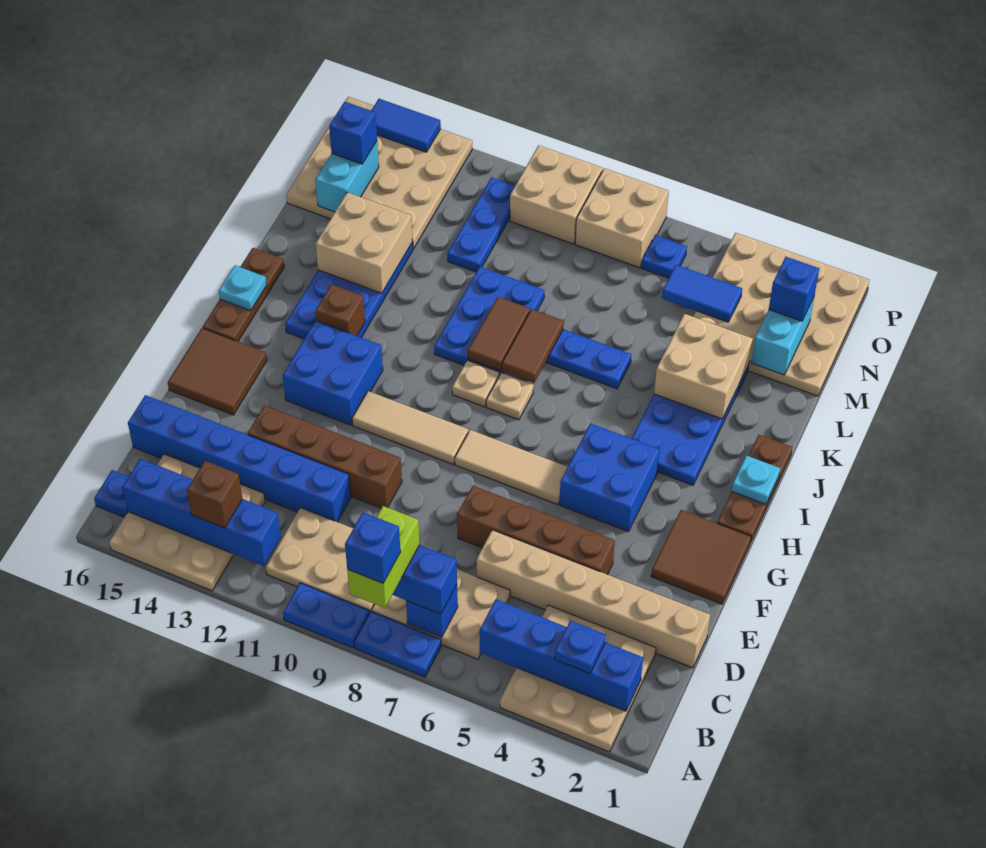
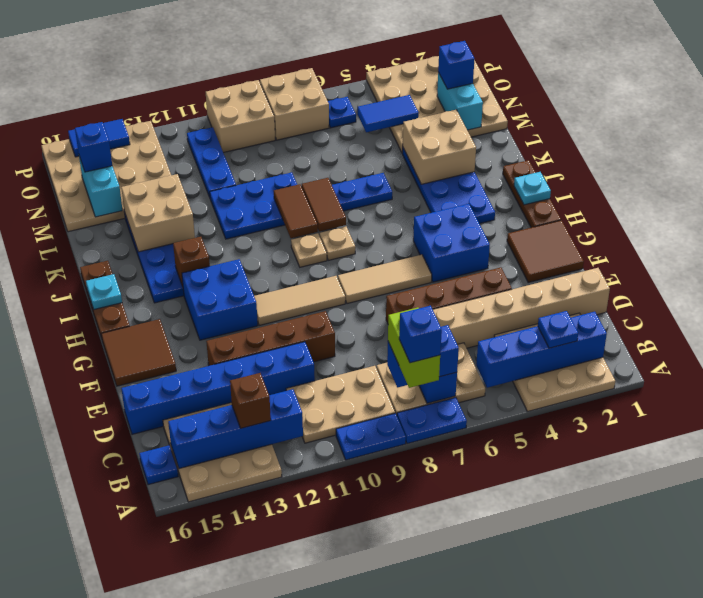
blue plate J9:L10 level 1 -> blue plate K9:L11 level 1

